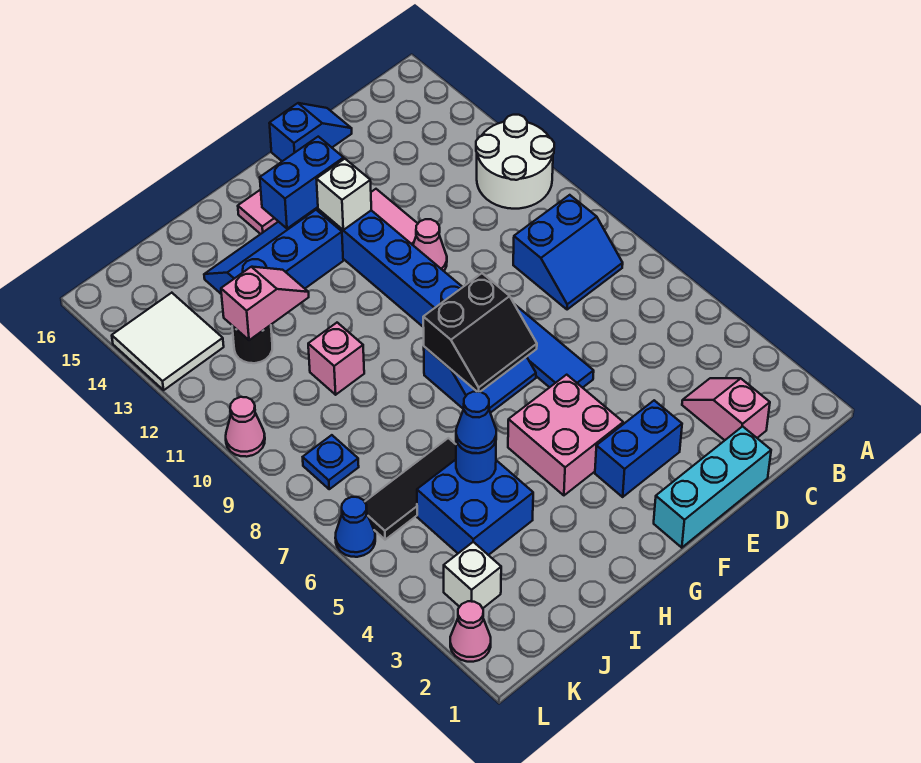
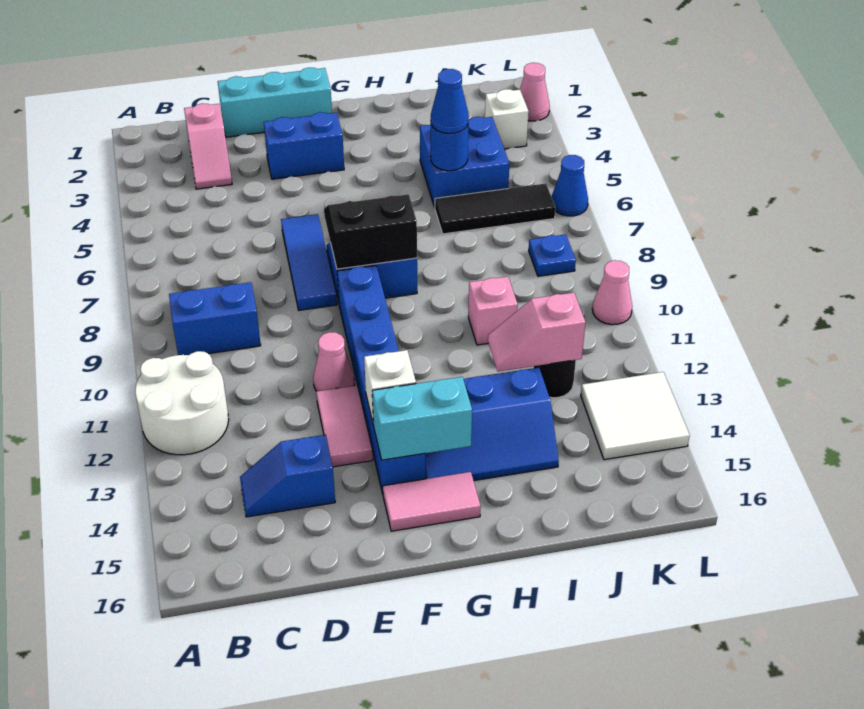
blue slope D16:E16 level 1 top E -> blue slope C14:D14 level 1 top D
pink brick F4:G5 level 1 -> none
blue brick F14:G14 level 2 -> cyan brick F14:G14 level 2

